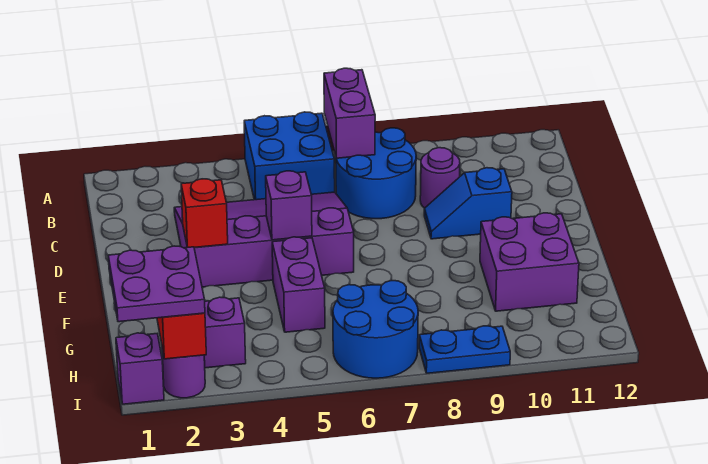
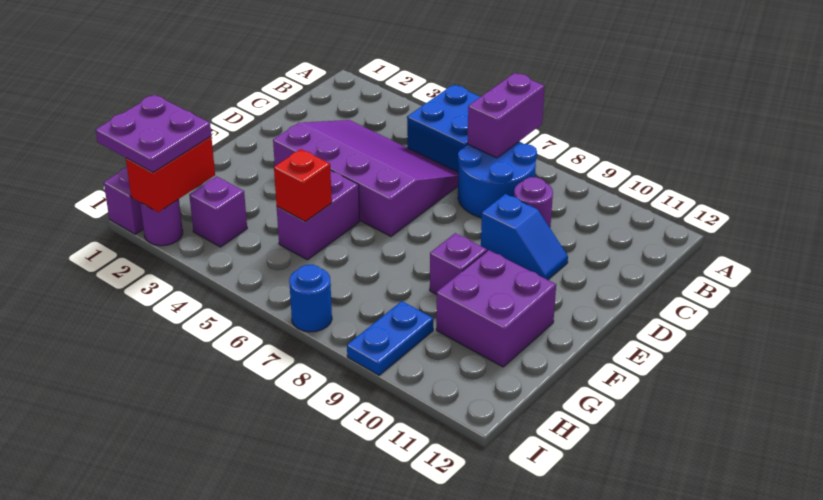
blue slope D9:D10 level 1 top 10 -> blue slope D9:D10 level 1 top 9
red brick E3 level 2 -> red brick G5 level 2
purple brick E5 level 2 -> purple brick F9 level 1
blue round brick H6:I7 level 1 -> blue round brick I7 level 1
blue plate I8:I9 level 1 -> blue plate H9:I9 level 1

